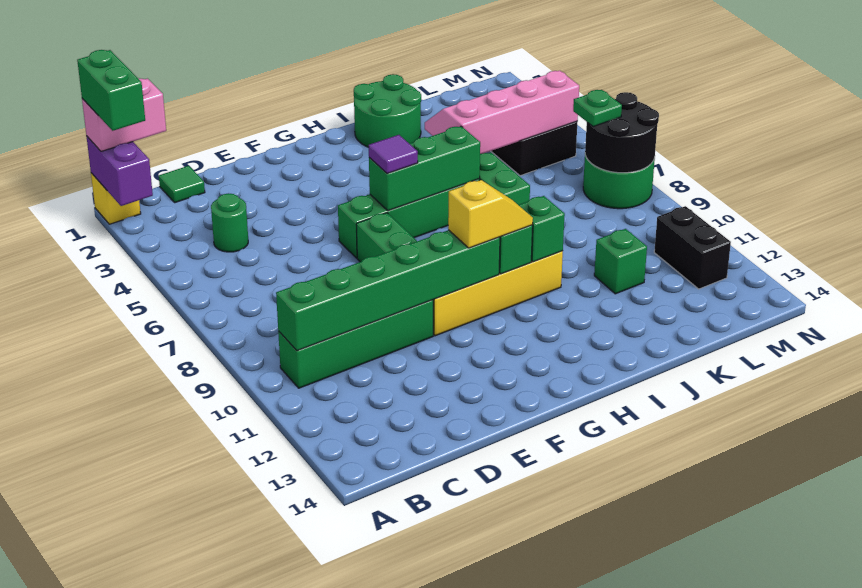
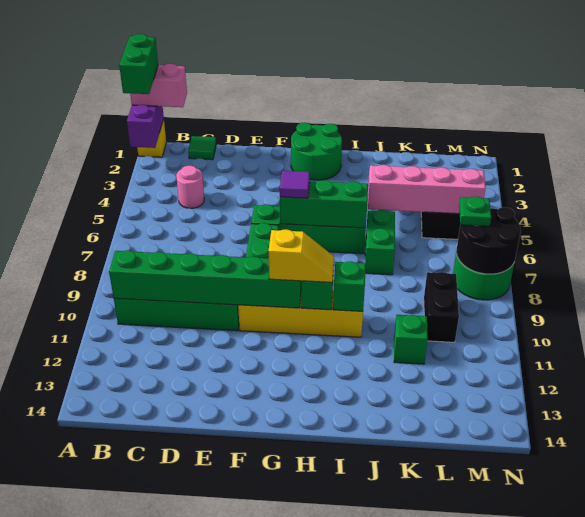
green round brick C4 level 1 -> pink round brick C4 level 1
green round brick I1:J2 level 1 -> green round brick G1:H2 level 1
black brick M11:M12 level 1 -> black brick L9:L10 level 1

